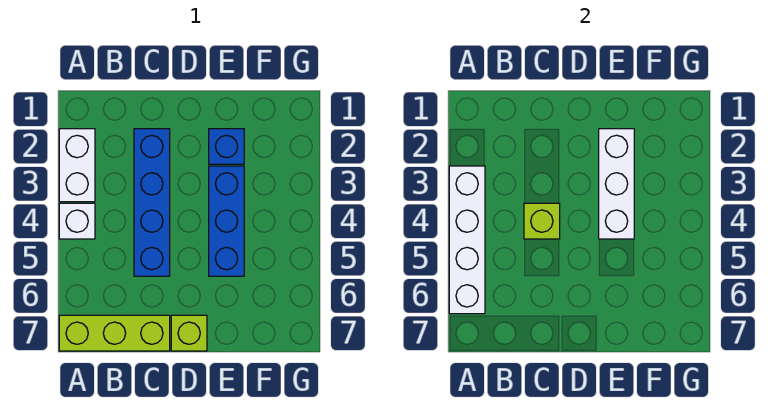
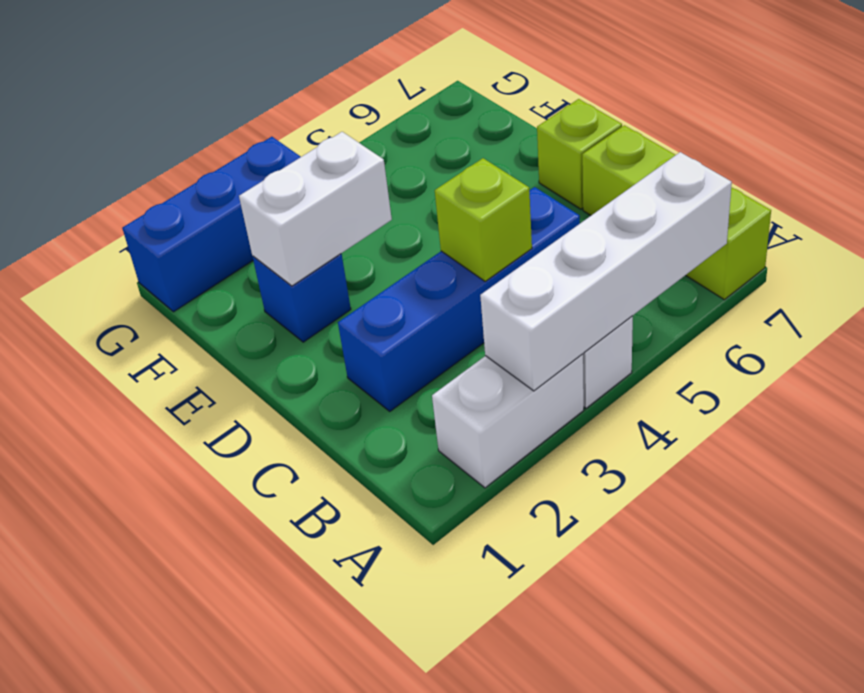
white brick E2:E4 level 2 -> white brick E2:E3 level 2
blue brick E3:E5 level 1 -> blue brick G1:G3 level 1

